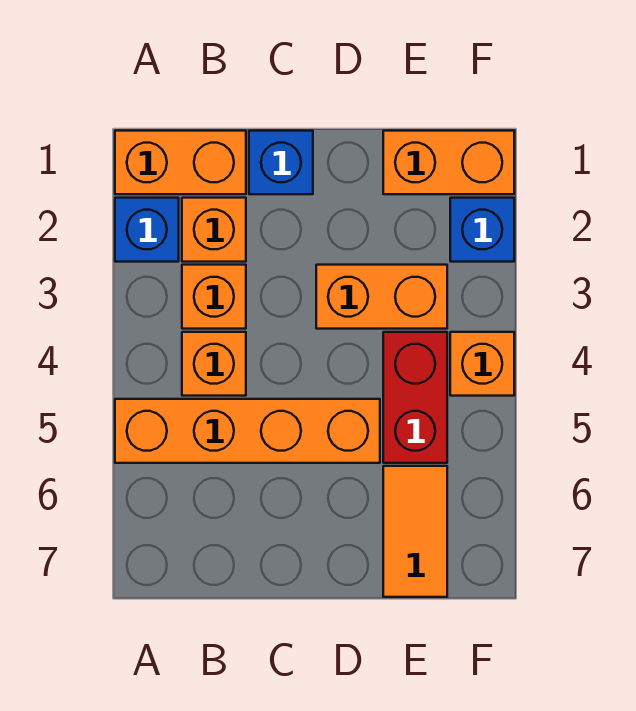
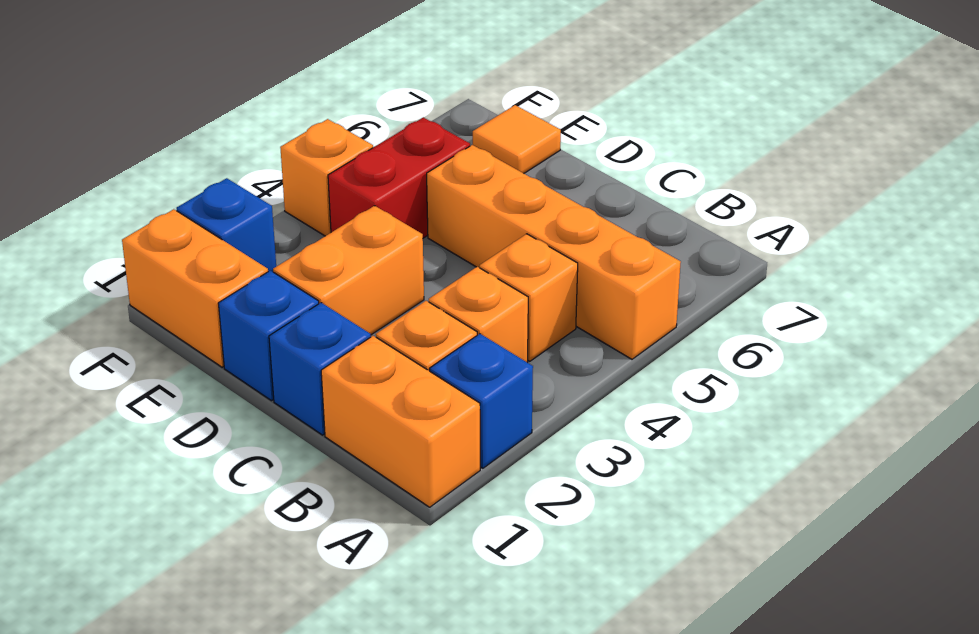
none -> blue brick D1 level 1
orange brick D3:E3 level 1 -> orange brick D2:D3 level 1
orange tile E6:E7 level 1 -> orange tile E7 level 1

